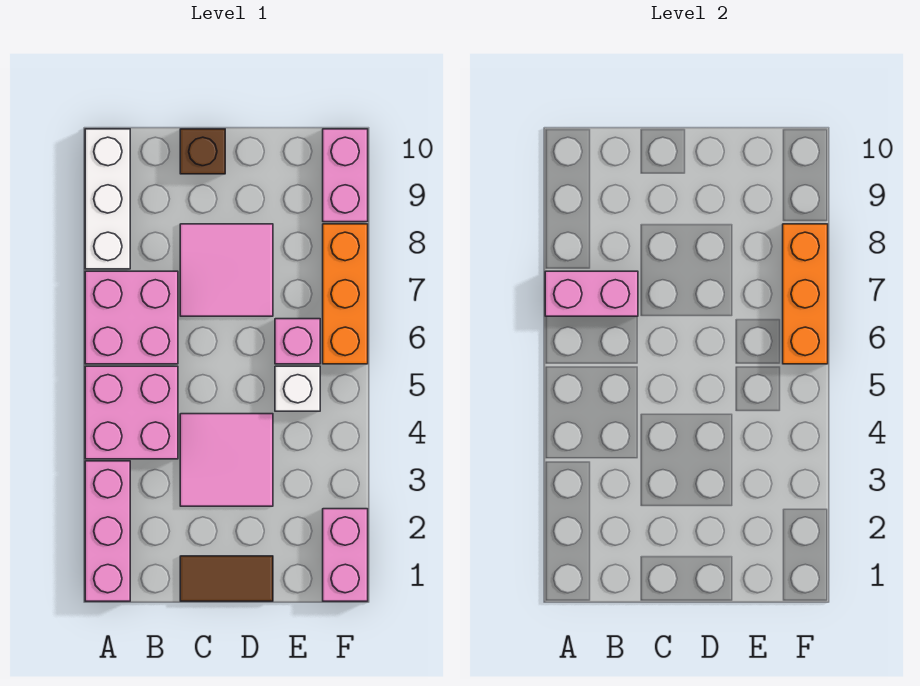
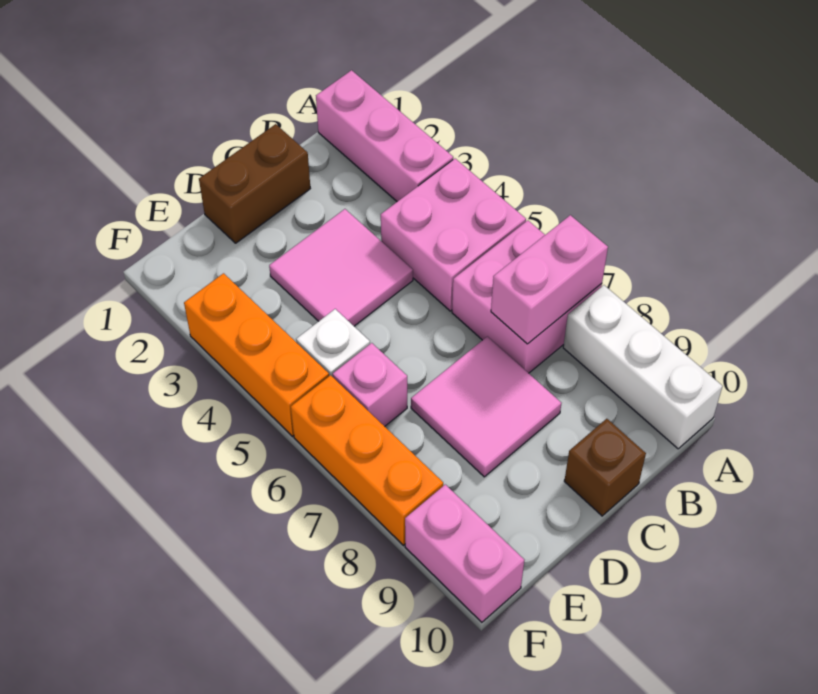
brown tile C1:D1 level 1 -> brown brick C1:D1 level 1
pink brick F1:F2 level 1 -> none
orange brick F6:F8 level 2 -> orange brick F3:F5 level 1

